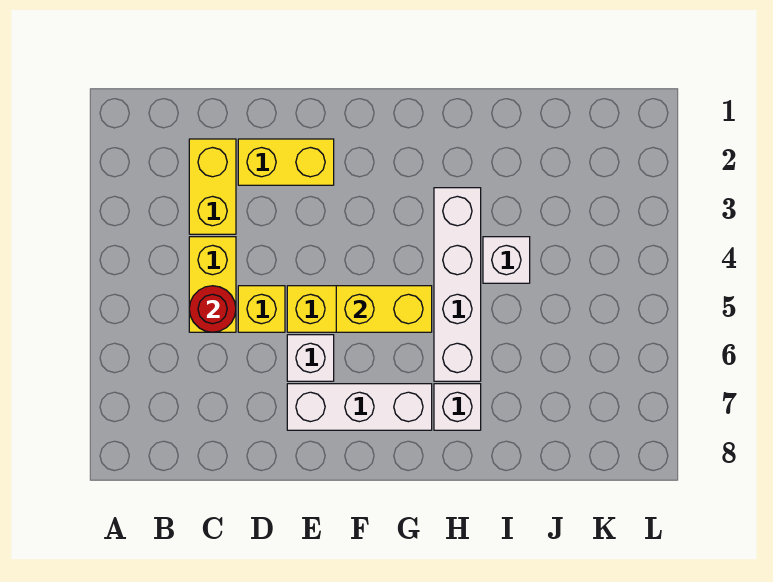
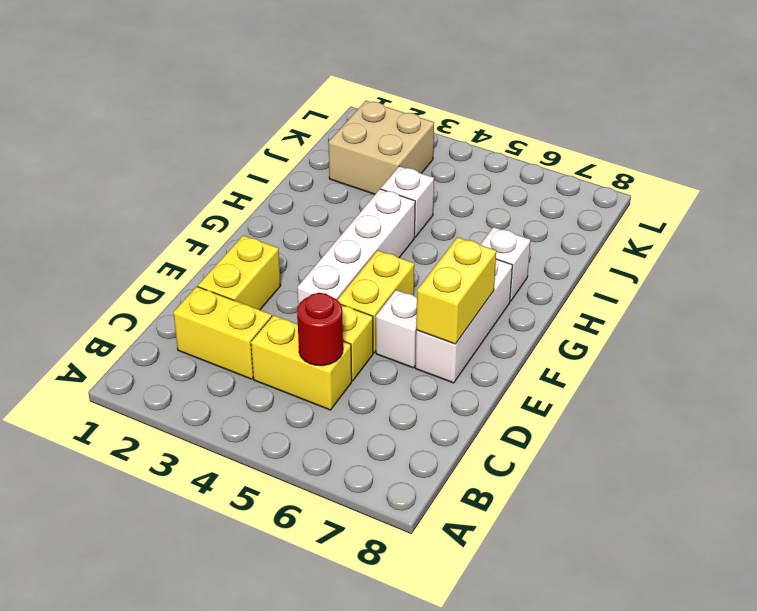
yellow brick F5:G5 level 2 -> yellow brick E7:F7 level 2
white brick H3:H6 level 1 -> white brick E4:H4 level 1
none -> tan brick J2:K3 level 1

